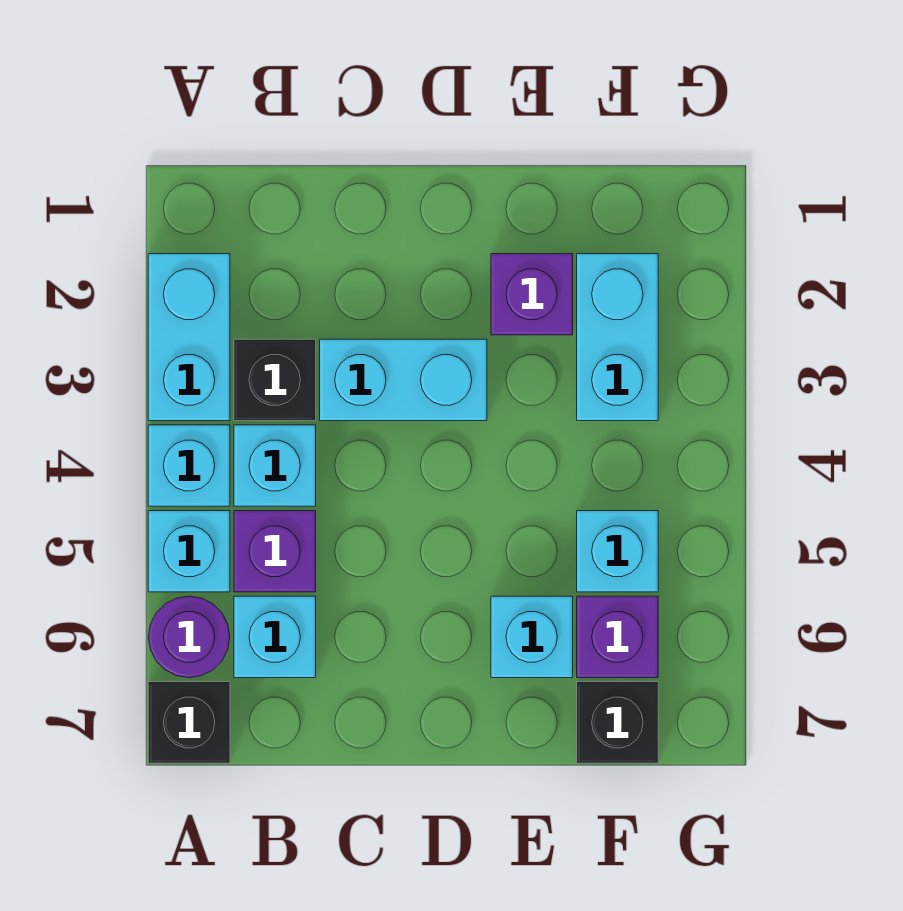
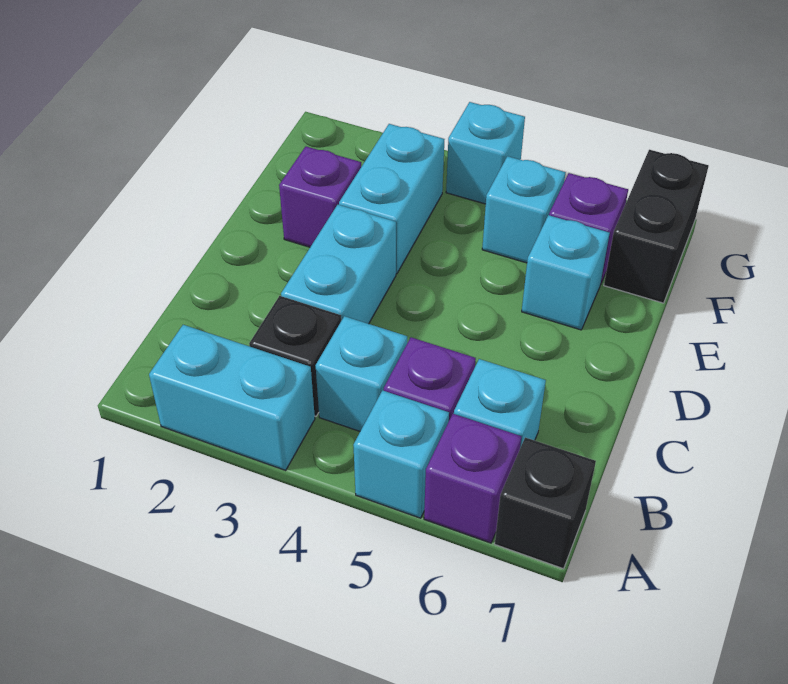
cyan brick A4 level 1 -> cyan brick G4 level 1
purple round brick A6 level 1 -> purple brick A6 level 1
cyan brick F2:F3 level 1 -> cyan brick E3:F3 level 1
black brick F7 level 1 -> black brick F7:G7 level 1

